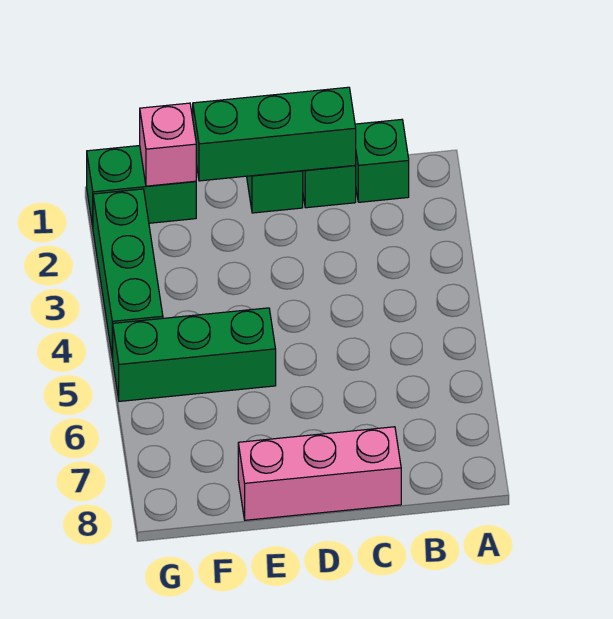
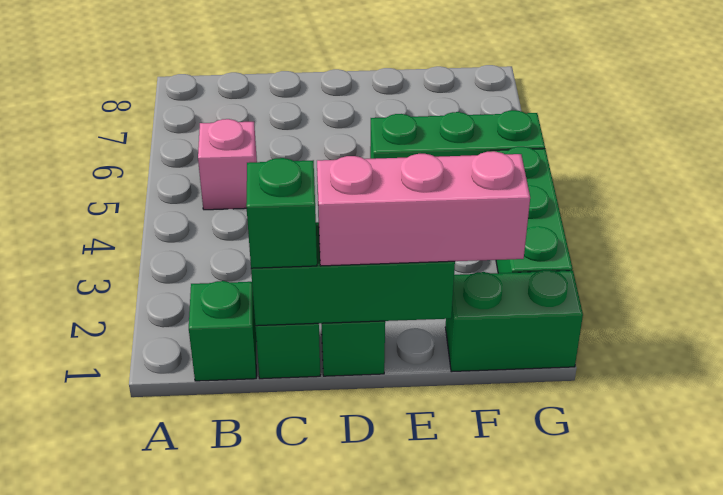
none -> green brick C1 level 3
pink brick C8:E8 level 1 -> pink brick D1:F1 level 3
pink brick F1 level 2 -> pink brick B5 level 1

